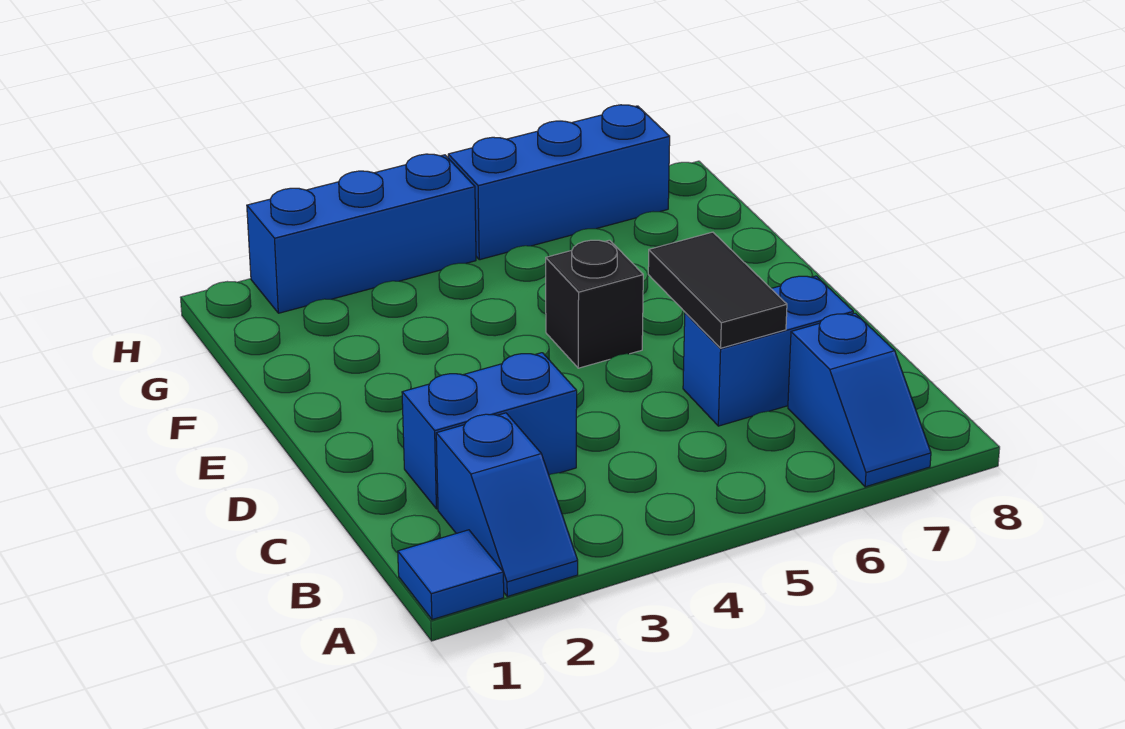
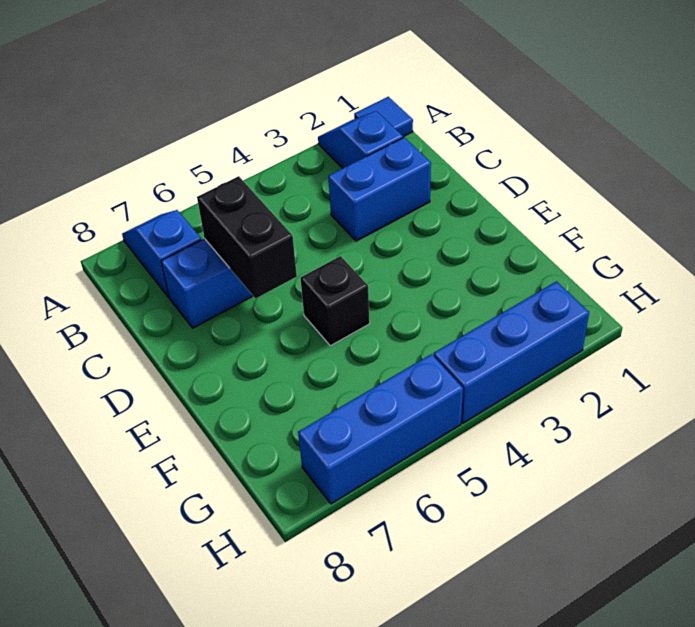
black tile C6:D6 level 2 -> black brick C6:D6 level 2

